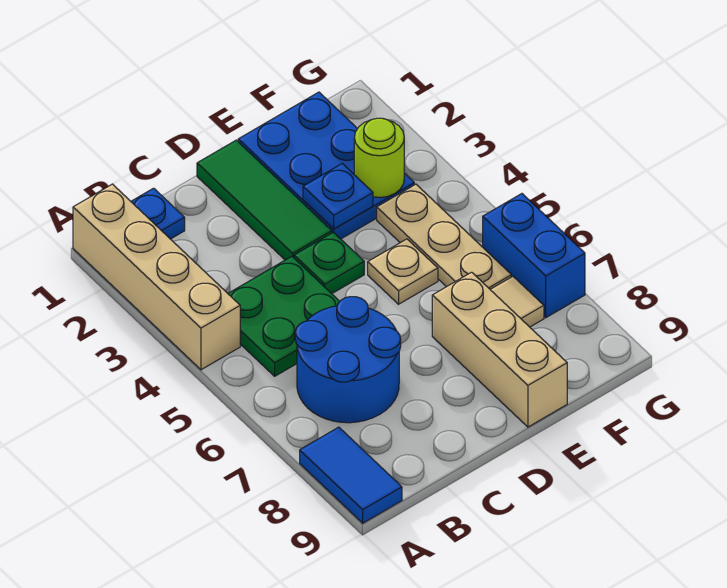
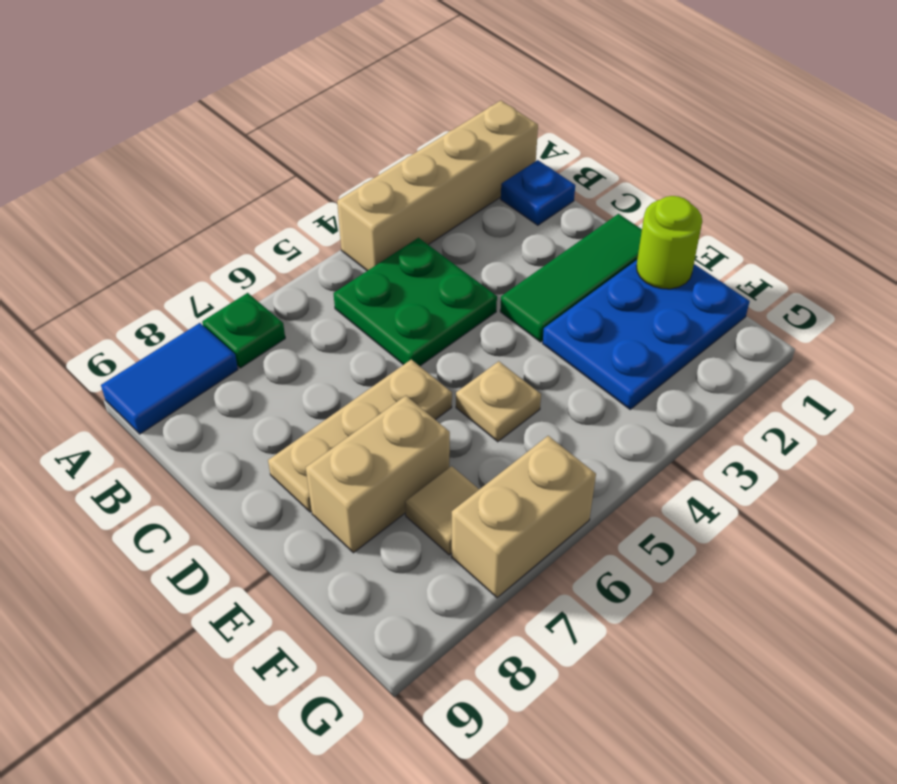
blue round brick B6:C7 level 1 -> none
green plate D4 level 1 -> green plate A7 level 1
blue plate E3 level 2 -> none
tan brick E7:E9 level 1 -> tan brick E7:E8 level 1
lime round brick F3 level 2 -> lime round brick E1 level 2
tan plate F4:F6 level 1 -> tan plate D6:D8 level 1
blue brick G6:G7 level 1 -> tan brick G6:G7 level 1

